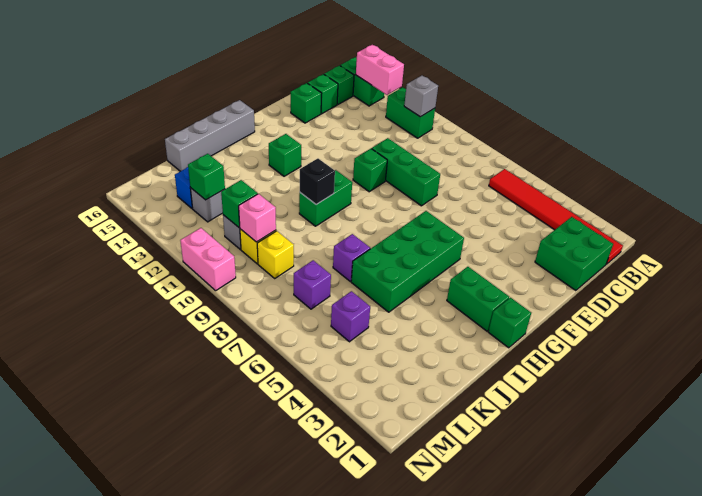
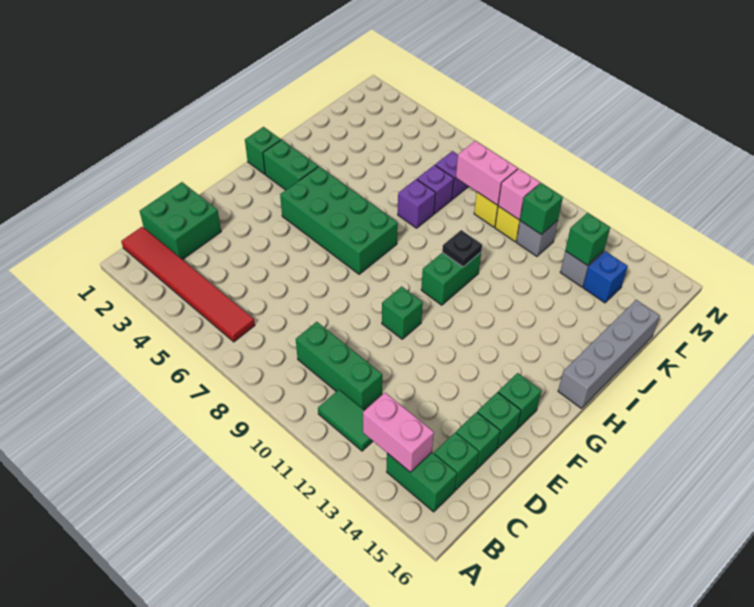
green brick B11:B12 level 1 -> green tile B11:B12 level 1
grey brick B11 level 2 -> none
green brick E8:E10 level 1 -> green brick C9:C11 level 1
green brick G5:J6 level 1 -> green brick G4:H7 level 1
green brick H13 level 1 -> green brick F15 level 1
black brick I10 level 2 -> black plate I10 level 2
purple brick L5 level 1 -> purple brick K7 level 1
pink brick N10:N11 level 1 -> pink brick L8:L9 level 2

